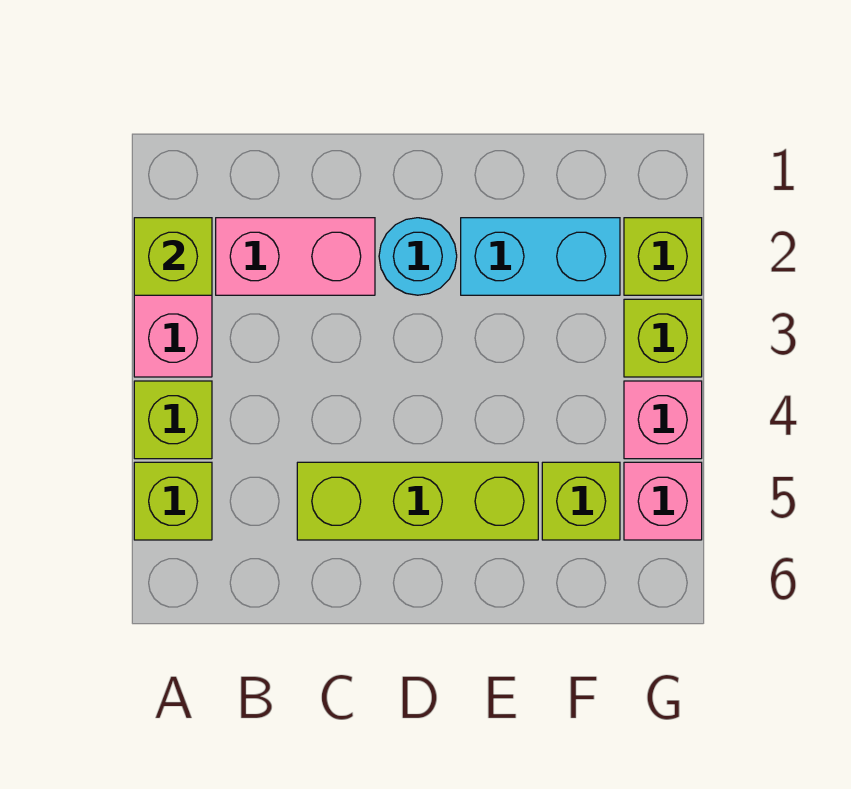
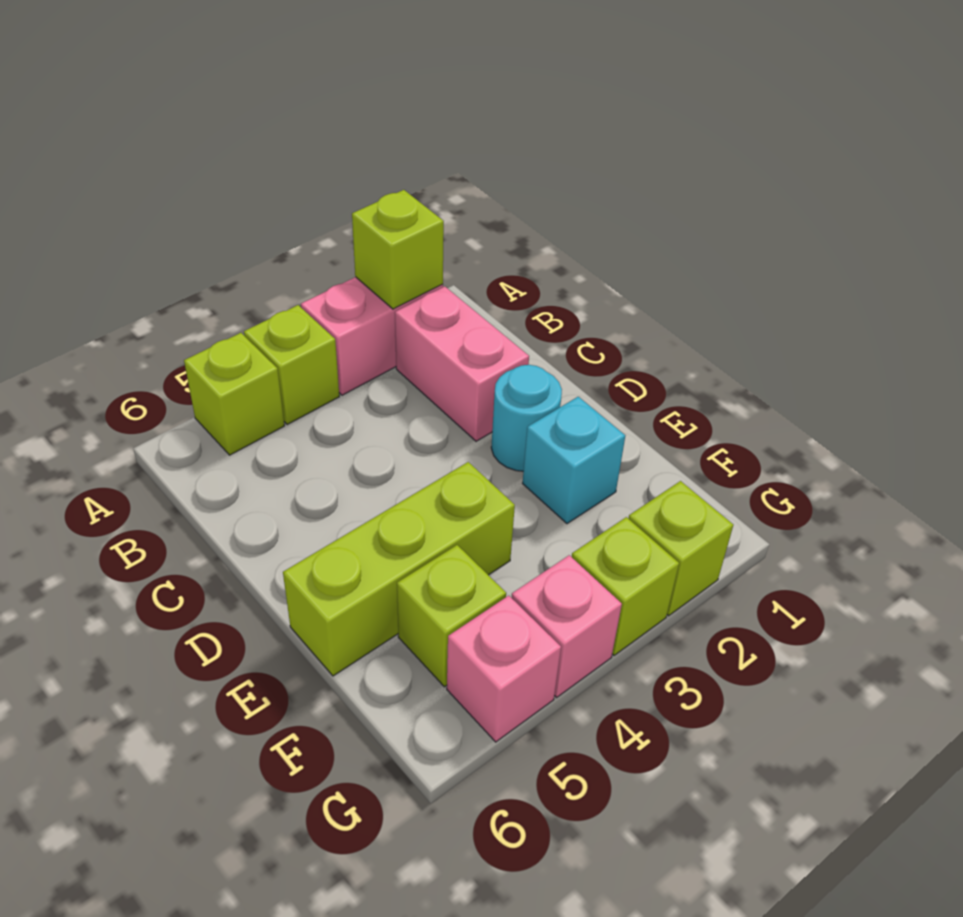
lime brick C5:E5 level 1 -> lime brick E4:E6 level 1
cyan brick E2:F2 level 1 -> cyan brick E2 level 1

